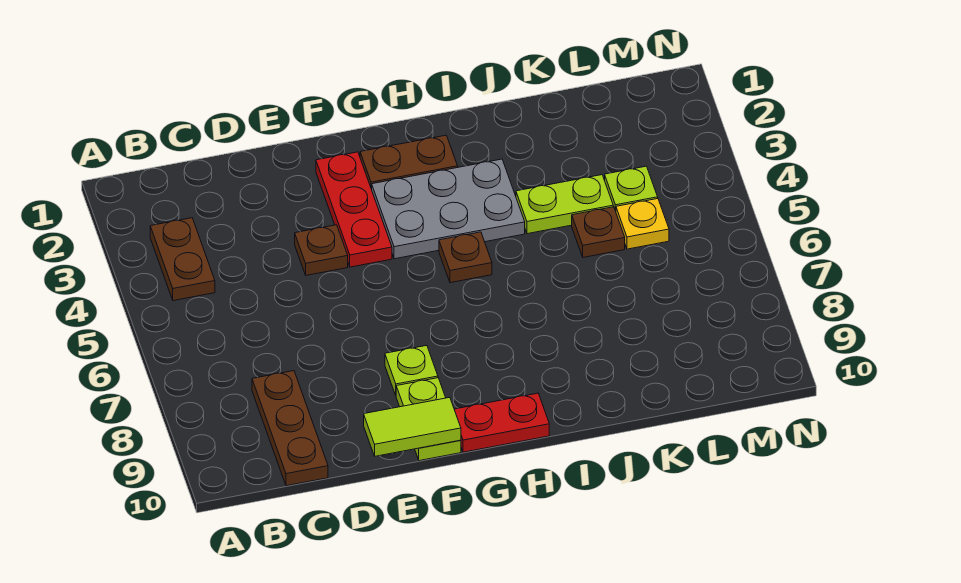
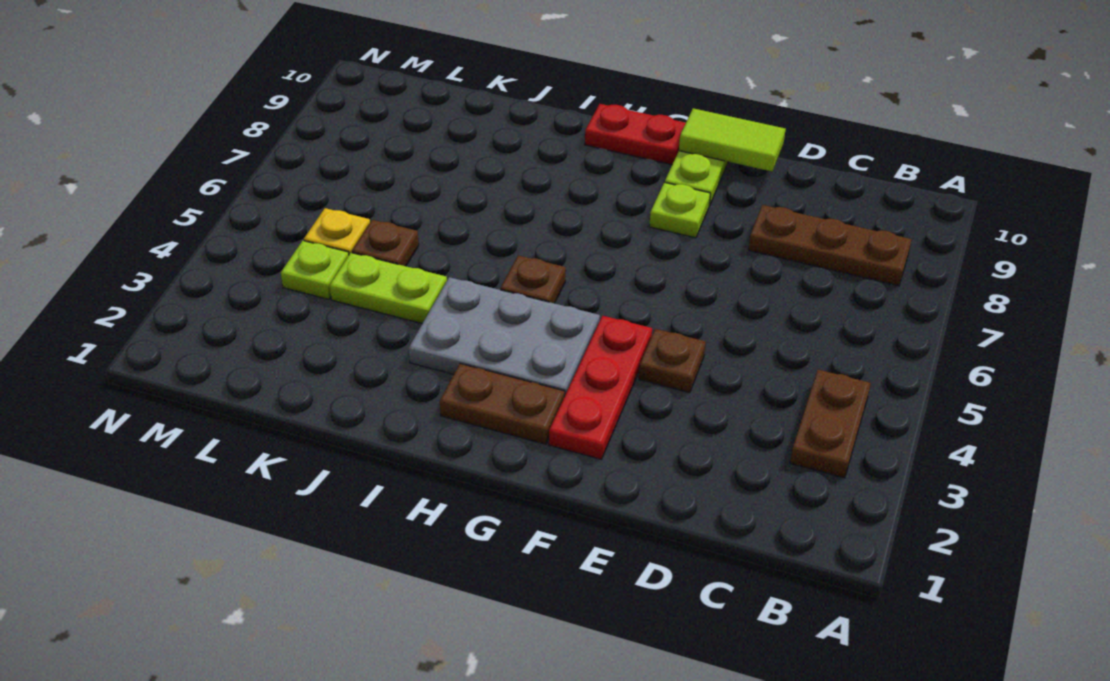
brown plate C8:C10 level 1 -> brown plate B8:D8 level 1

